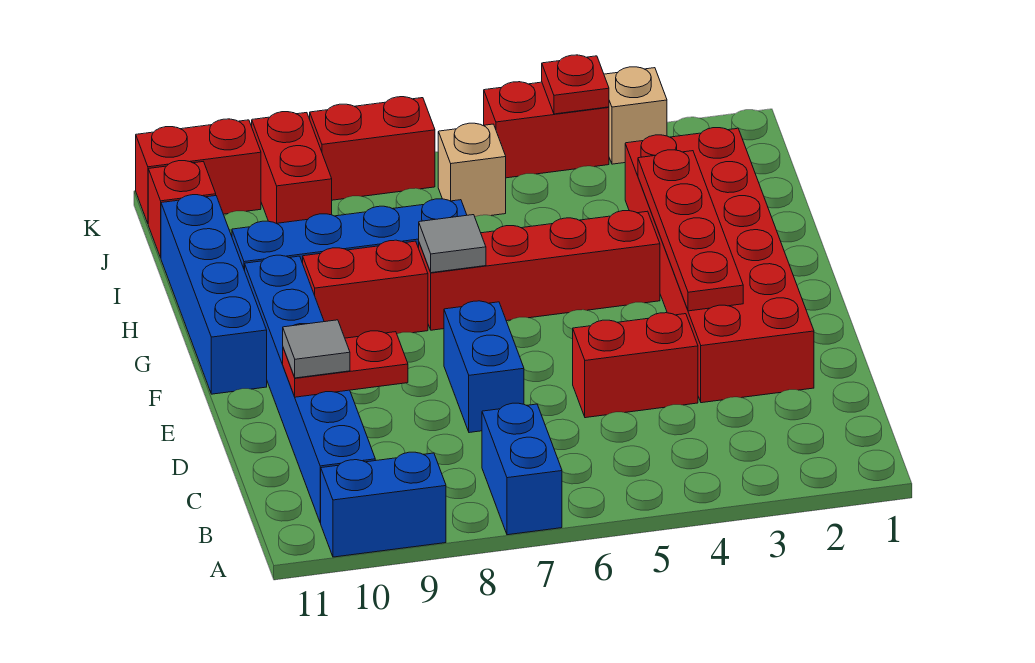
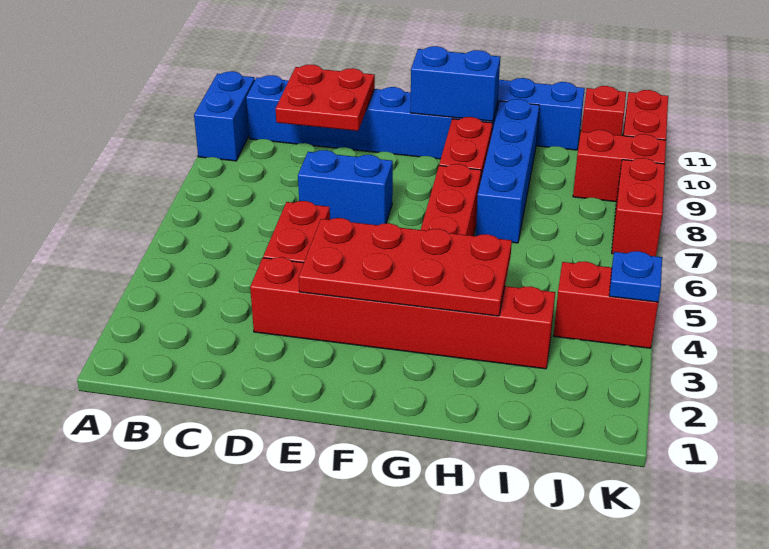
blue brick A7:B7 level 1 -> blue brick F10:G10 level 2
red brick D2:I3 level 1 -> red brick D3:I3 level 1
red plate D9:D10 level 2 -> red plate C9:D10 level 2
grey tile D10 level 3 -> none
red plate E3:H3 level 2 -> red plate E3:H4 level 2
grey tile G7 level 2 -> none
tan brick J6 level 1 -> none
tan brick K3 level 1 -> none
red brick K4:K5 level 1 -> red brick J4:K4 level 1
red plate K4 level 2 -> blue plate K4 level 2

